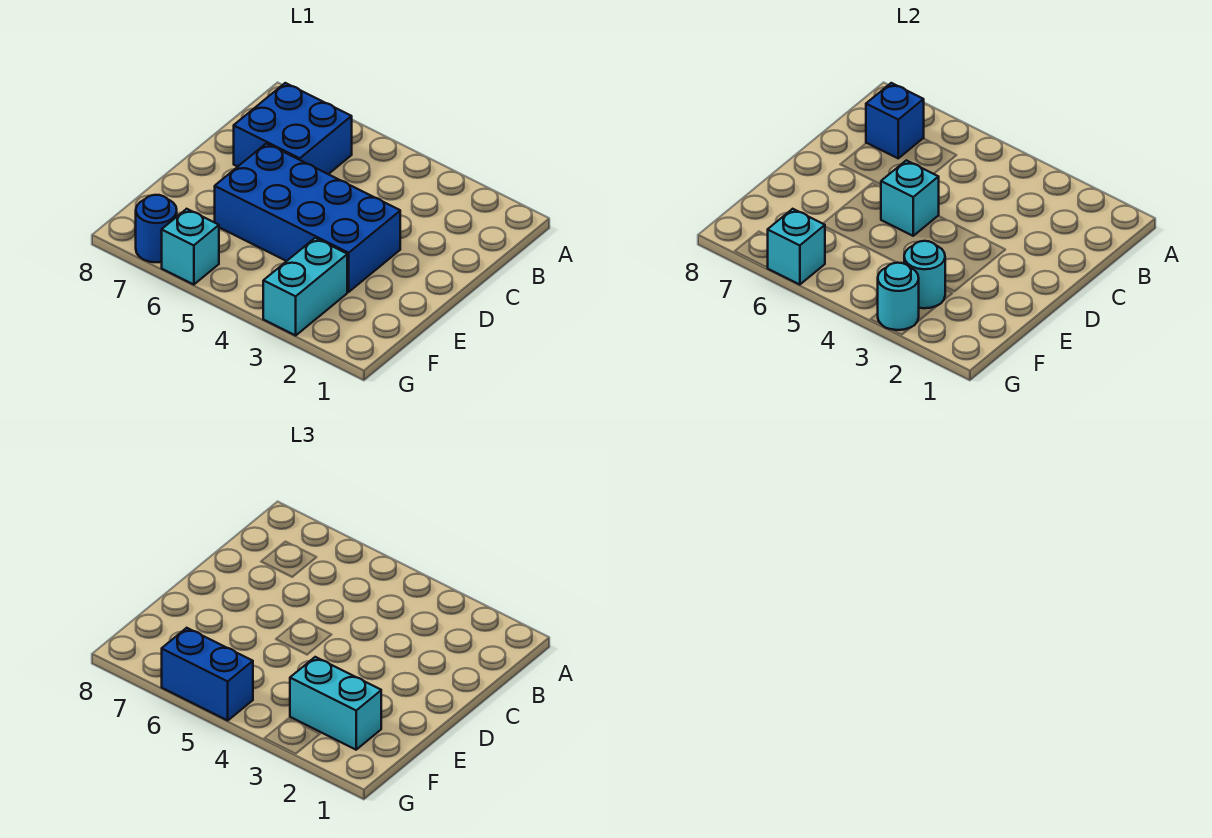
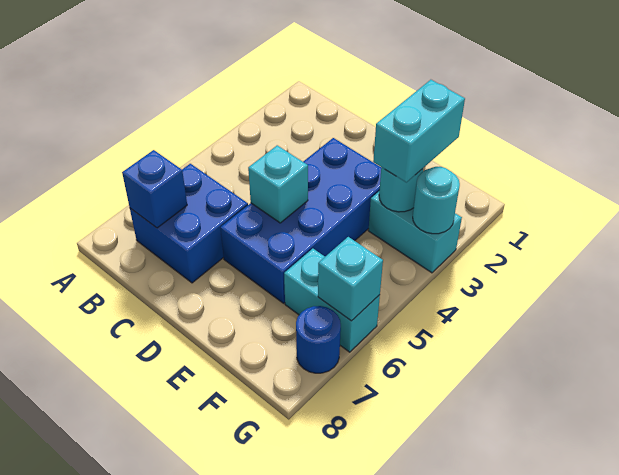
blue brick G5:G6 level 3 -> none
cyan brick G6 level 1 -> cyan brick F6:G6 level 1

